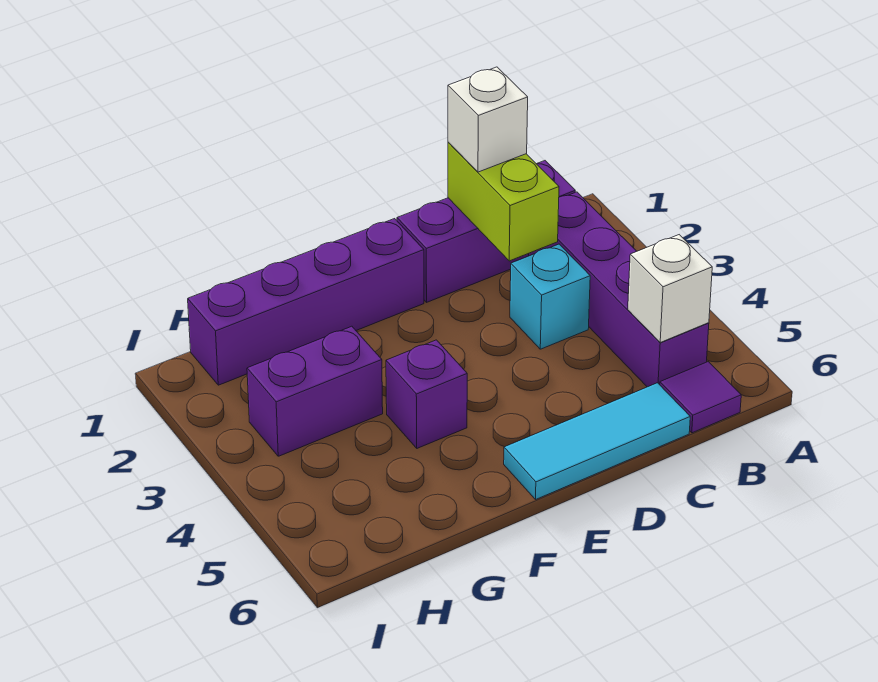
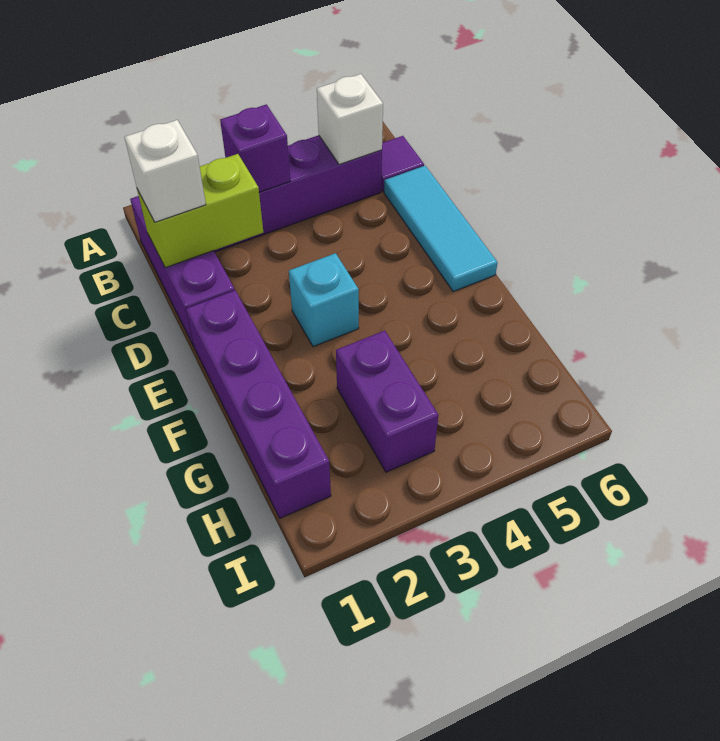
cyan brick C3 level 1 -> cyan brick E3 level 1
purple brick F4 level 1 -> purple brick B3 level 2

